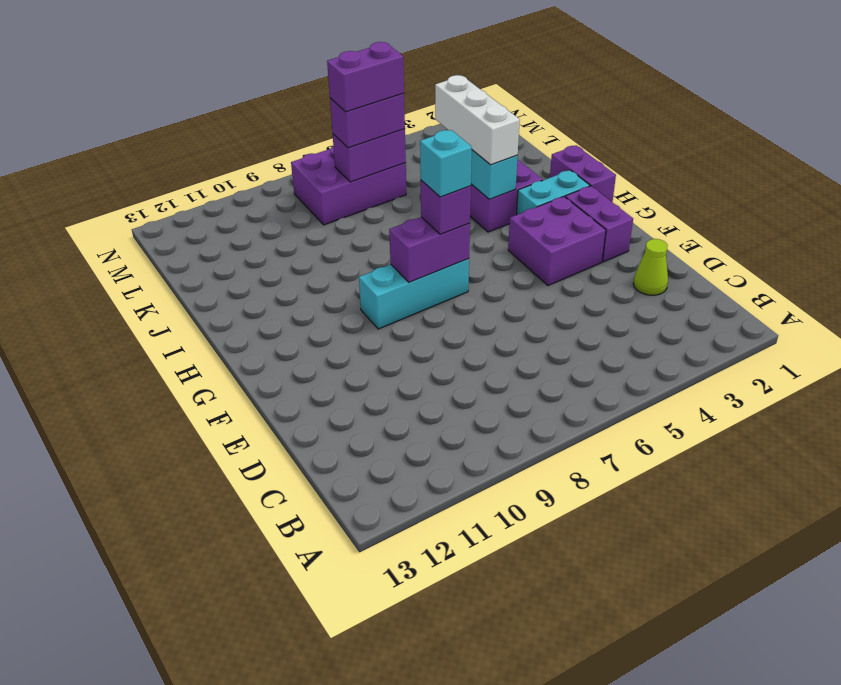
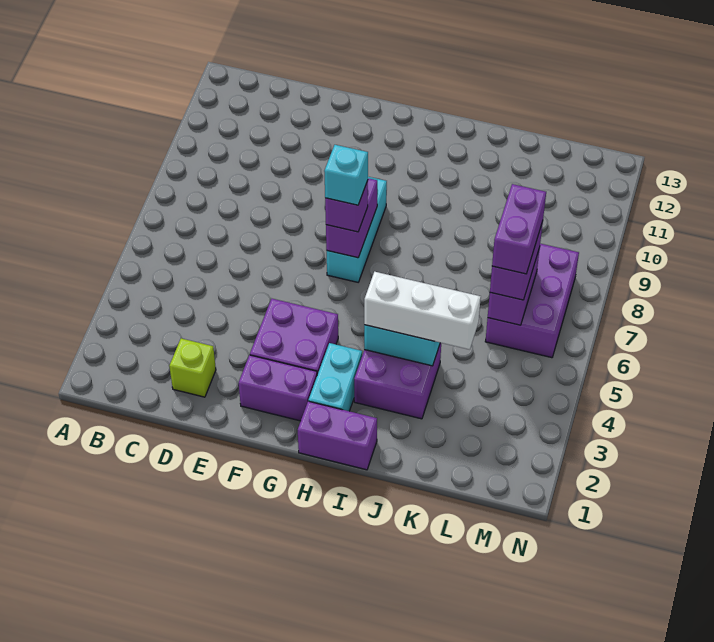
lime cone D2 level 1 -> lime brick D2 level 1

